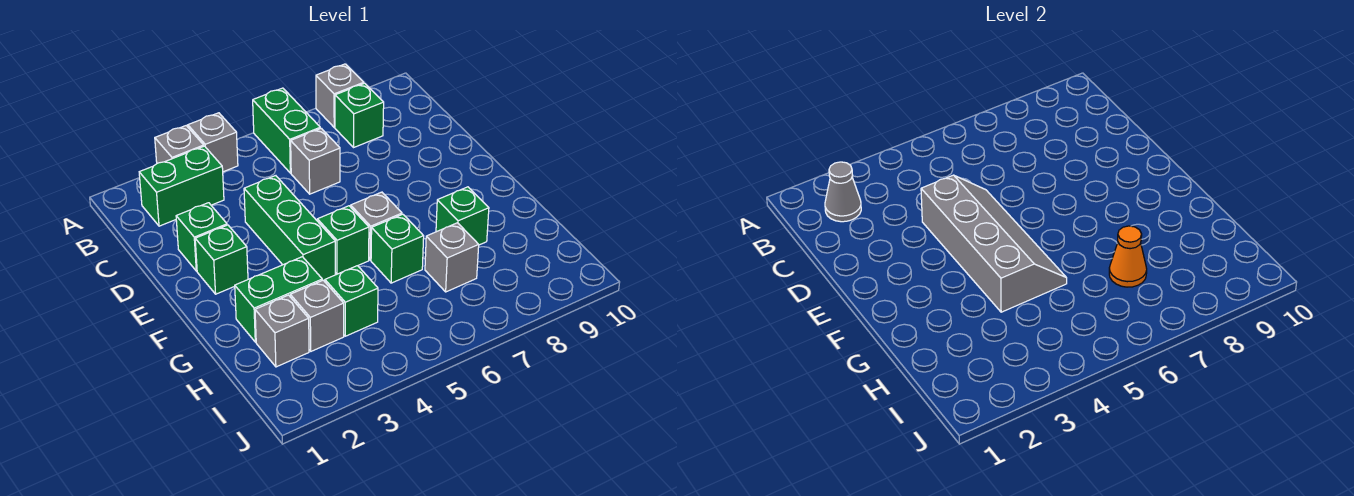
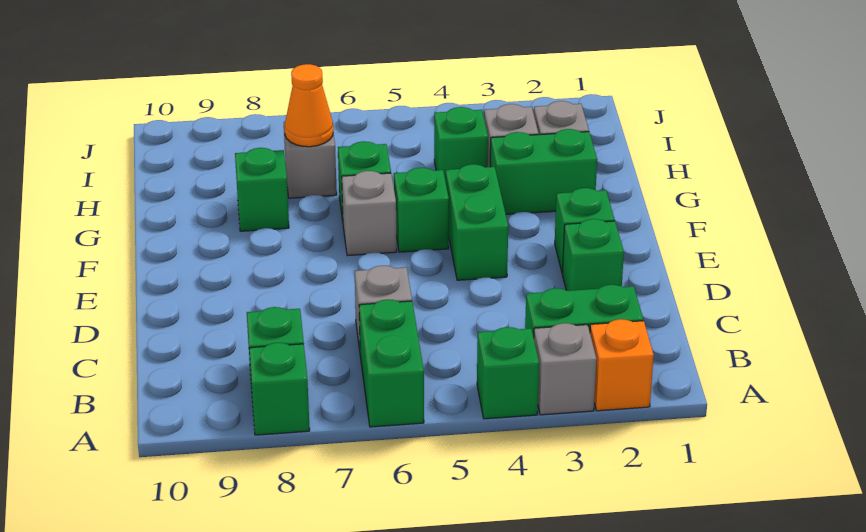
none -> orange brick A2 level 1
grey brick A4 level 1 -> green brick A4 level 1
grey brick A8 level 1 -> green brick A8 level 1
grey cone B2 level 2 -> none
green brick D4:F4 level 1 -> green brick E4:F4 level 1
grey slope D4:G5 level 2 top 4 -> none

